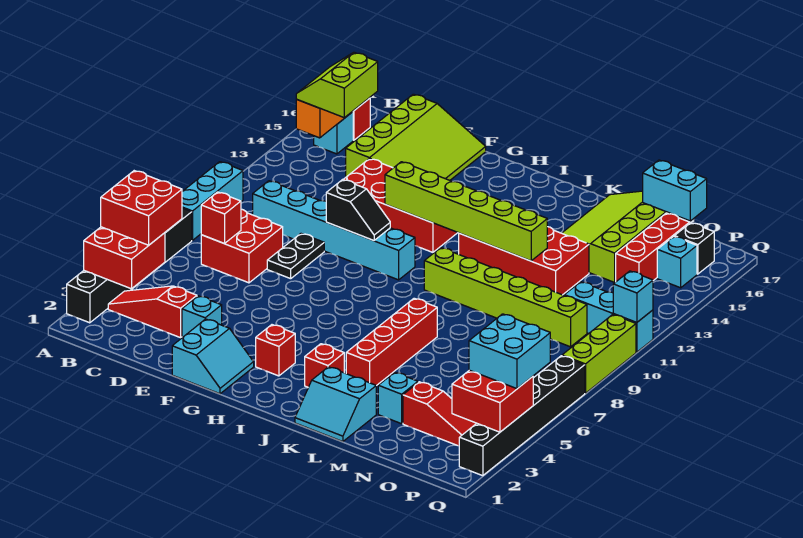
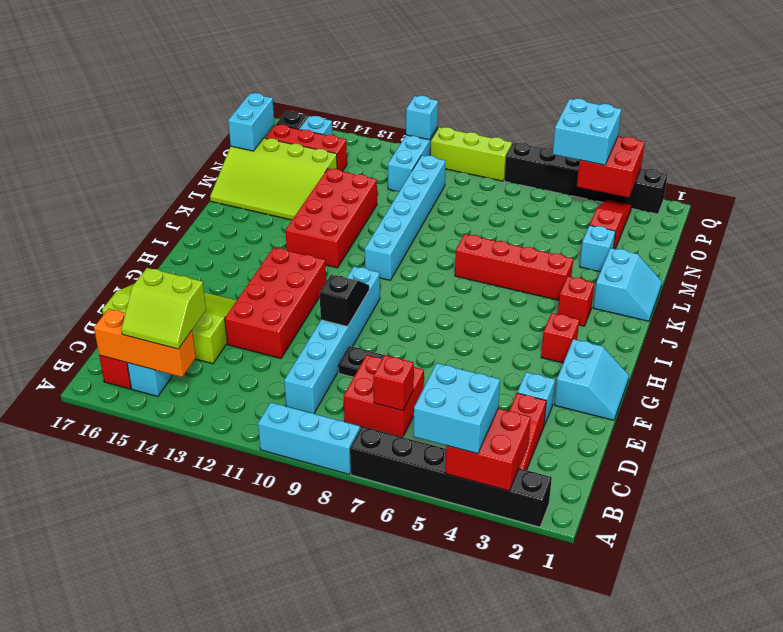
red brick A4:B5 level 3 -> cyan brick A4:B5 level 3
cyan slope F1:G2 level 1 top F -> cyan slope F1:G2 level 1 top 2
lime brick G12:L12 level 2 -> none
lime brick J10:O10 level 1 -> cyan brick J10:O10 level 1

